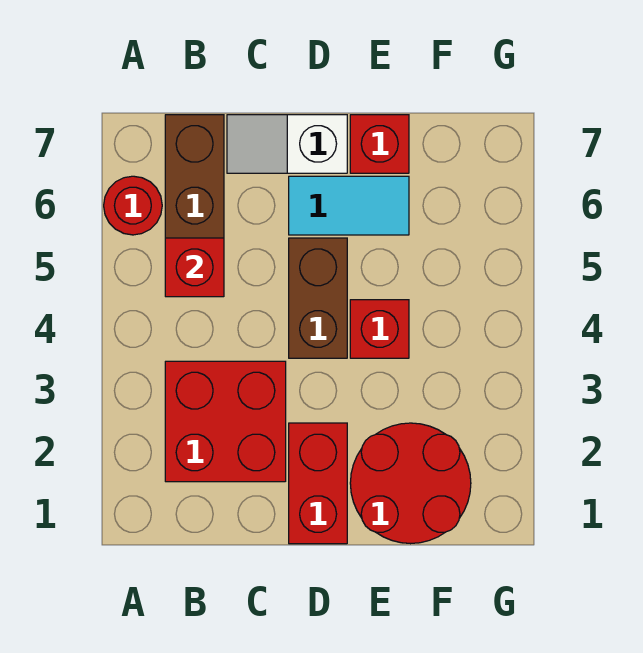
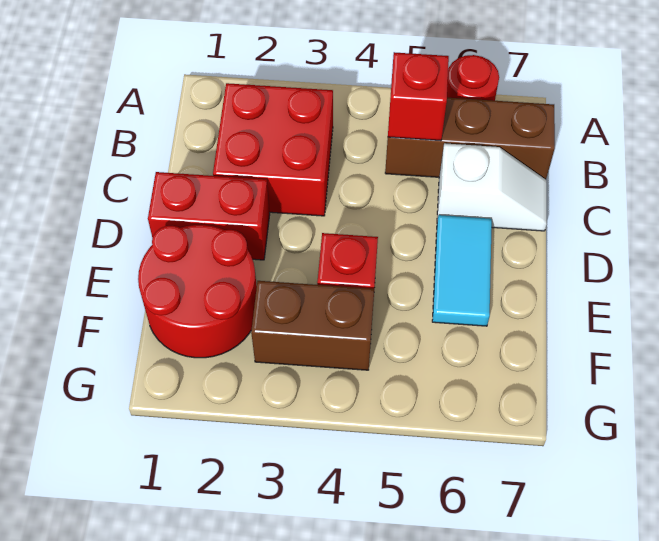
white slope C7:D7 level 1 top D -> white slope C6:C7 level 1 top 6
brown brick D4:D5 level 1 -> brown brick F3:F4 level 1
red brick E7 level 1 -> none

